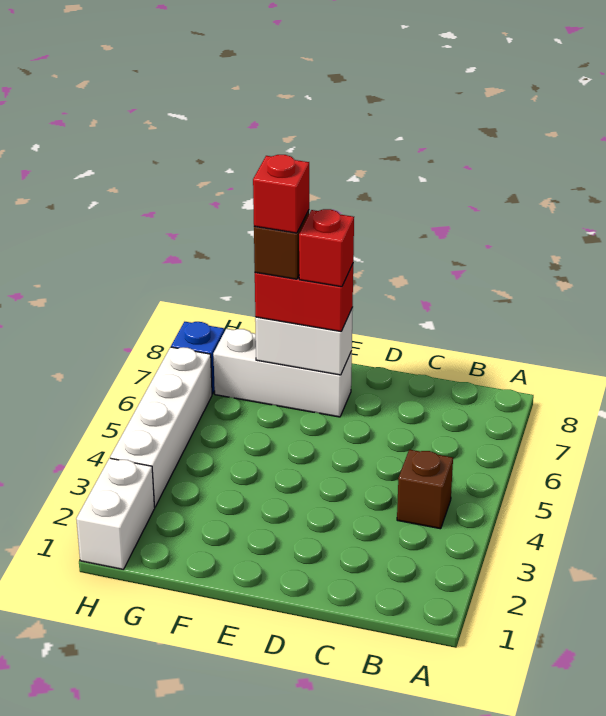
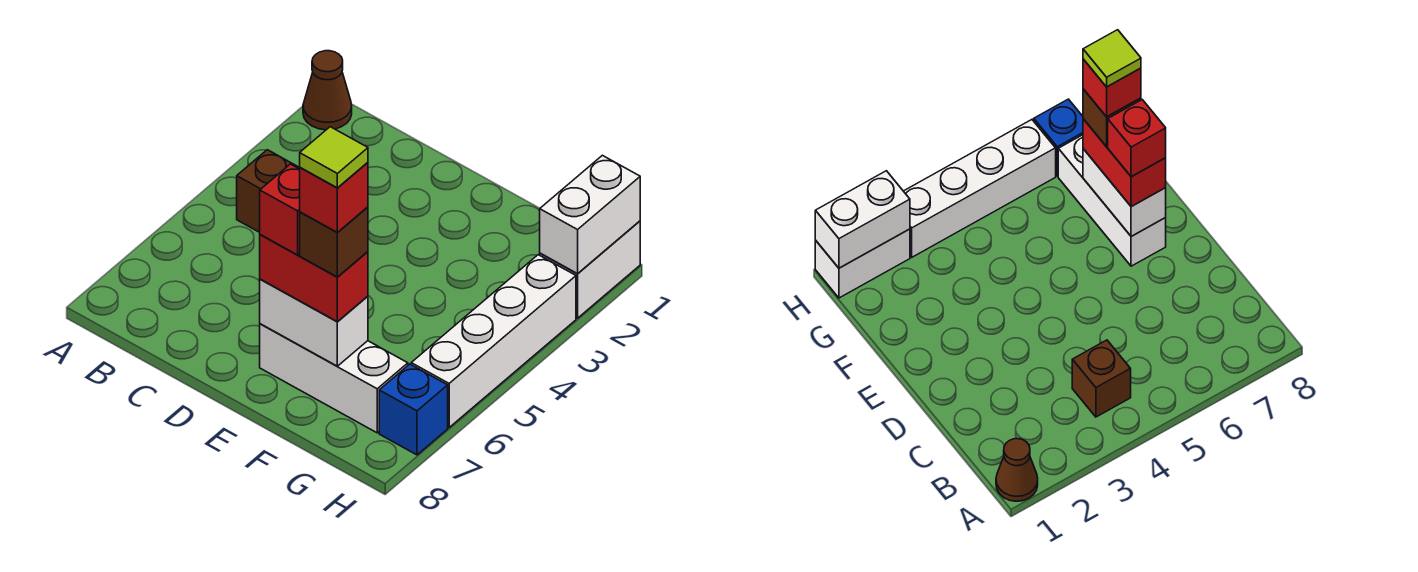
none -> brown cone A1 level 1
none -> lime tile F7 level 6
none -> white brick H1:H2 level 2

